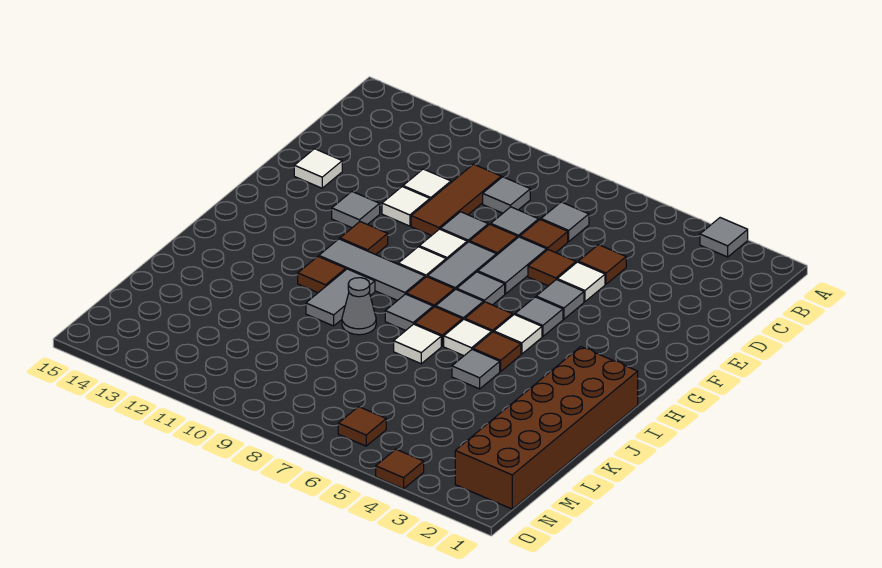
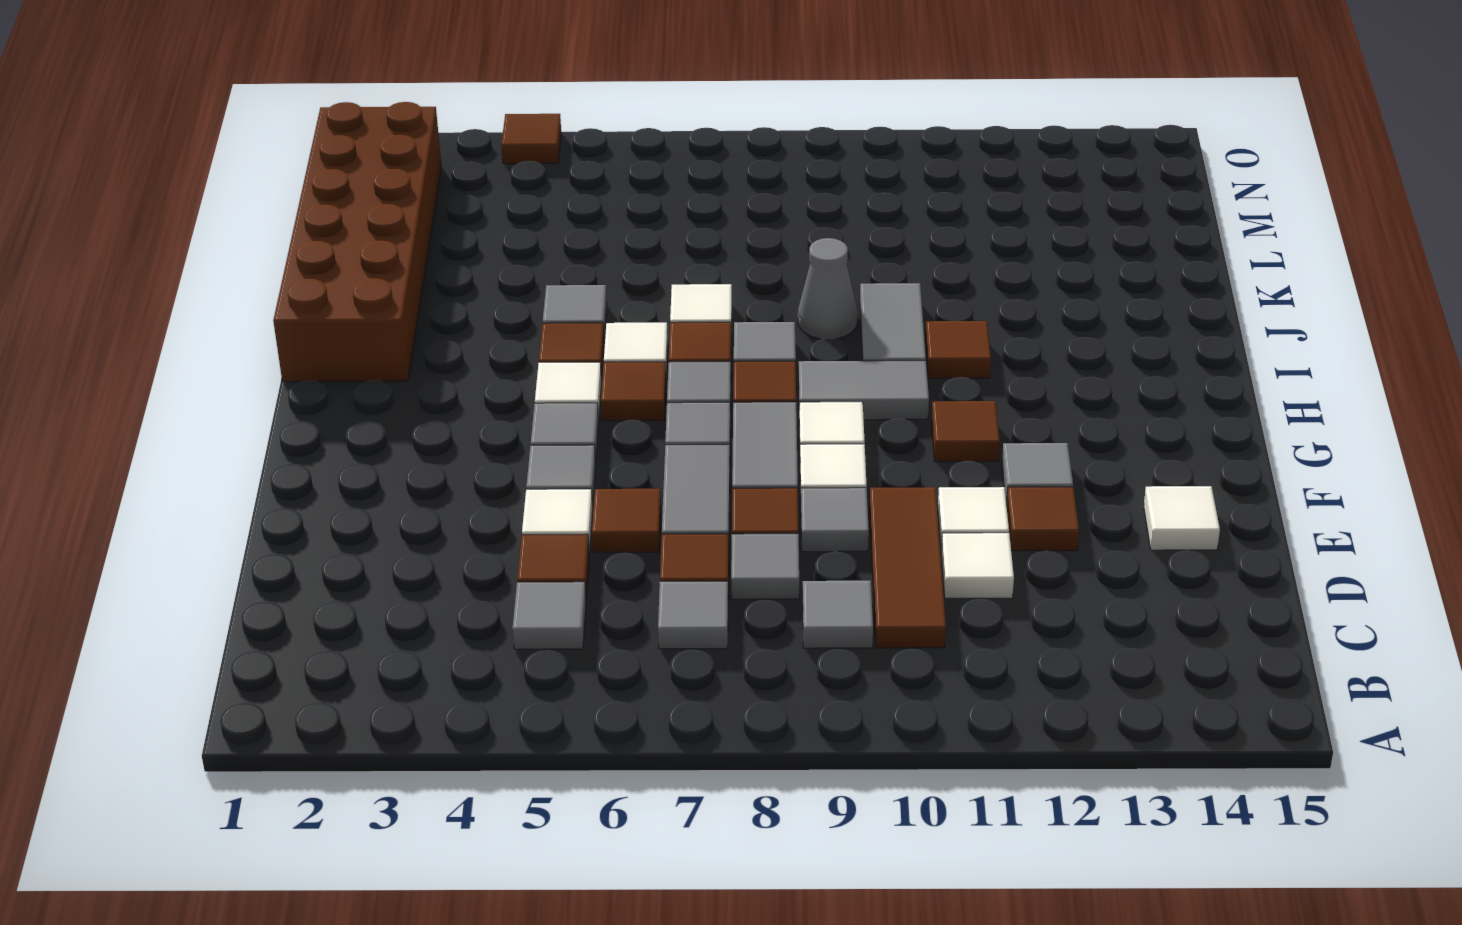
grey tile A3 level 1 -> grey tile C5 level 1
grey tile H9:H11 level 1 -> grey tile H9:H10 level 1
brown tile N6 level 1 -> brown tile E12 level 1

